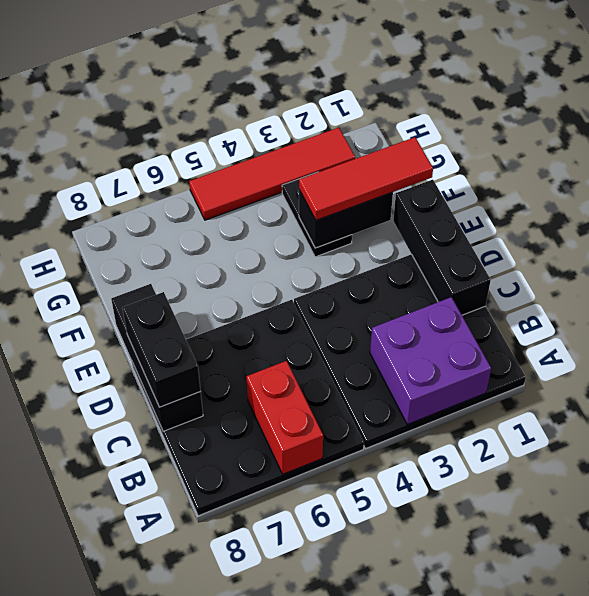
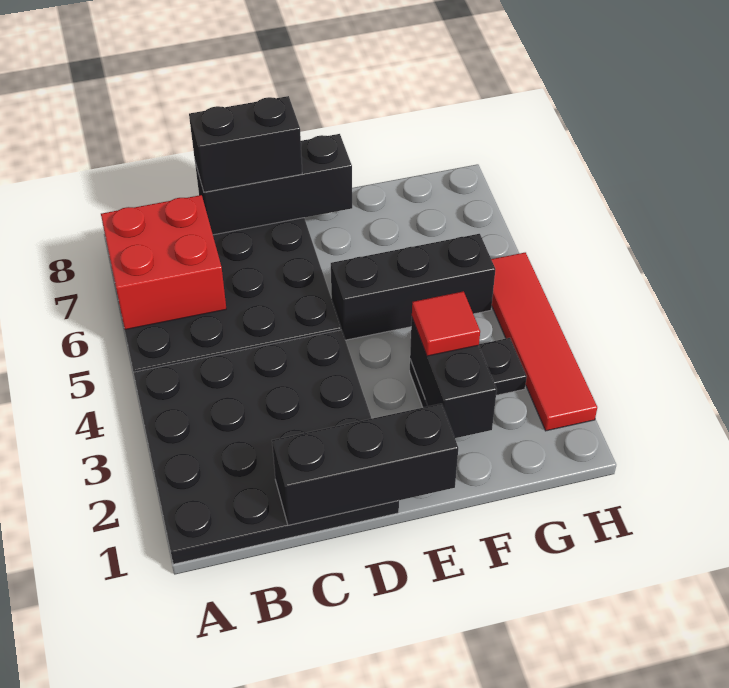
purple brick A2:B3 level 2 -> none
red brick A6:B6 level 2 -> red brick A6:B7 level 2
none -> black brick E5:G5 level 1
red tile F1:F3 level 3 -> red tile F3 level 3

